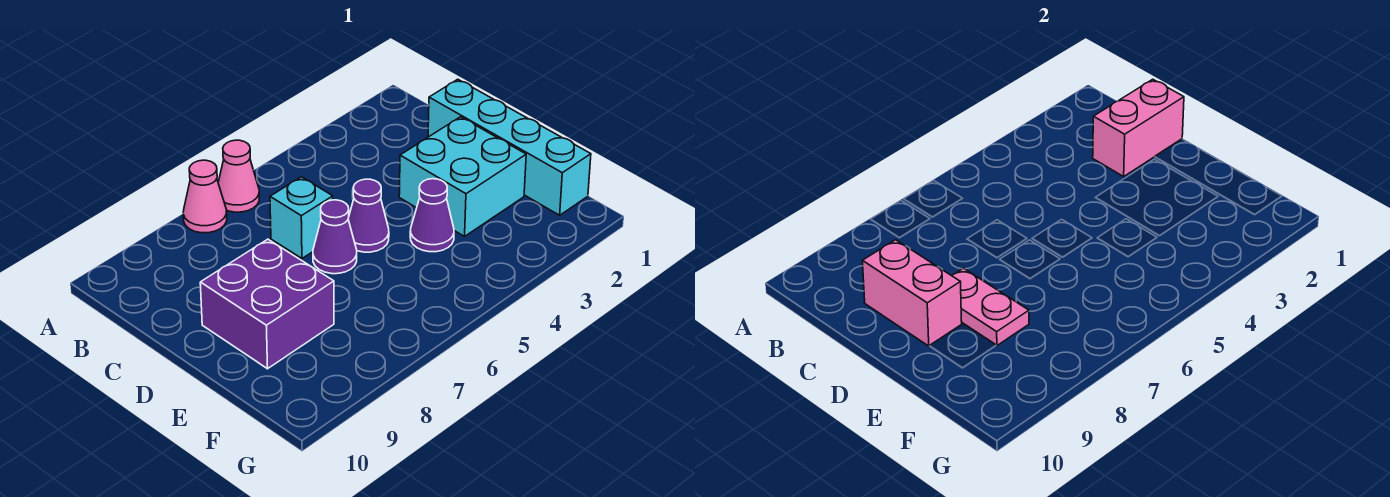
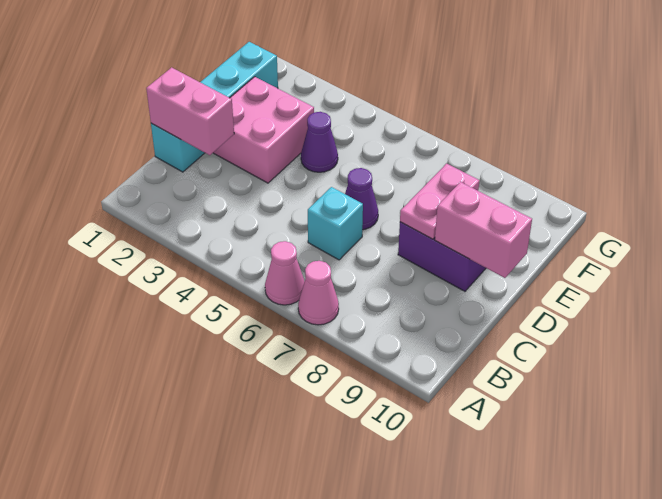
pink brick C9:D9 level 2 -> pink brick D9:D10 level 2
cyan brick D2:E3 level 1 -> pink brick D2:E3 level 1
purple cone D5 level 1 -> none

